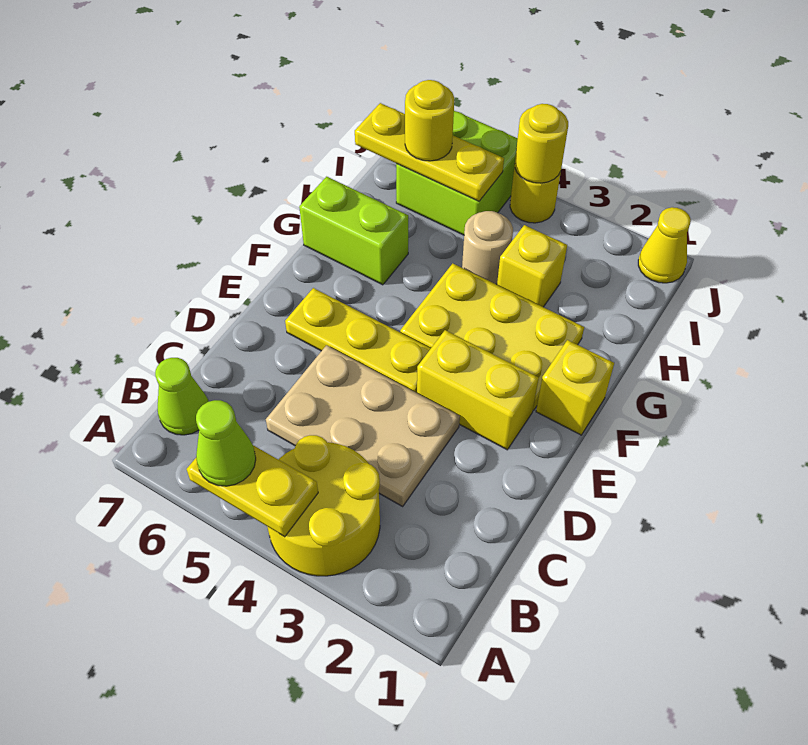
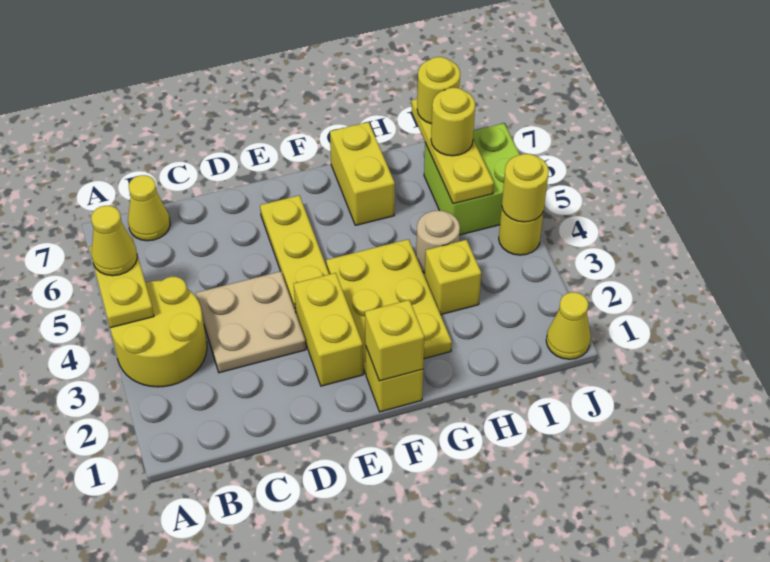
lime cone A5 level 3 -> yellow cone A5 level 3
lime cone B7 level 1 -> yellow cone B7 level 1
tan plate C3:D5 level 1 -> tan plate C3:D4 level 1
none -> yellow brick F1 level 2
lime brick G6:G7 level 1 -> yellow brick G6:G7 level 1
none -> yellow round brick I7 level 3

